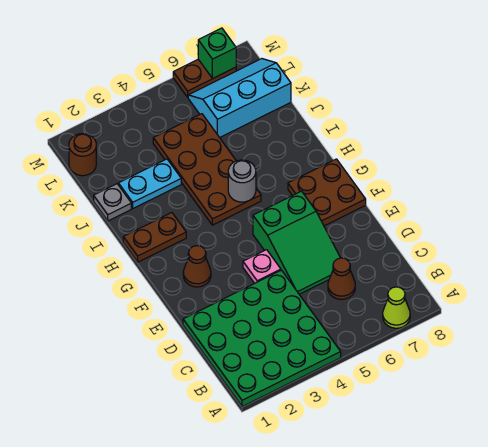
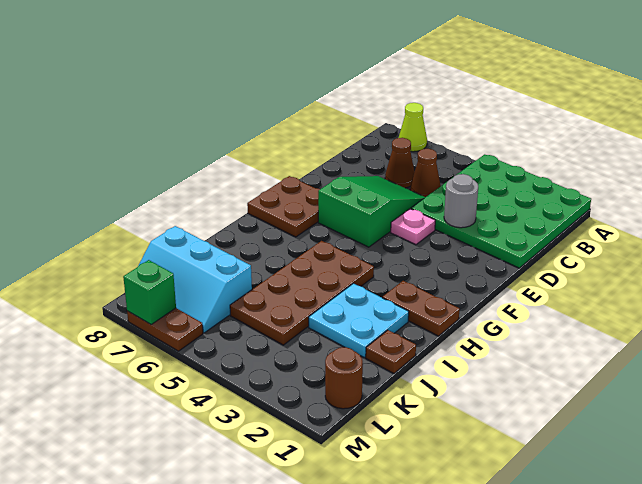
brown cone F2 level 1 -> brown cone C5 level 1
grey round brick H5 level 2 -> grey round brick D3 level 2
grey plate J1 level 1 -> brown plate J1 level 1
cyan plate J2:J3 level 1 -> cyan plate I2:J3 level 1

